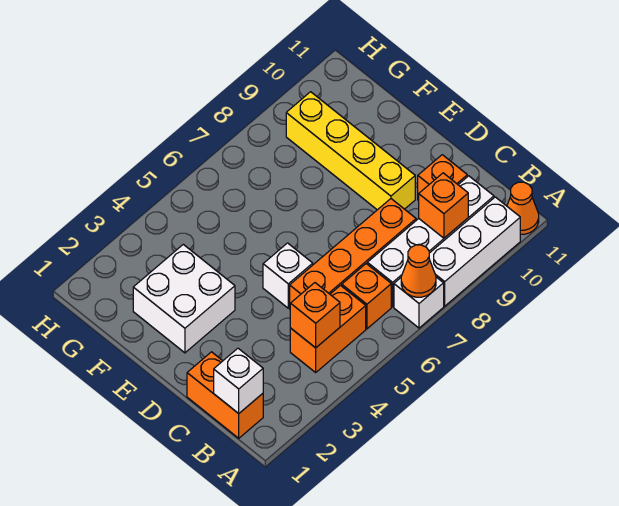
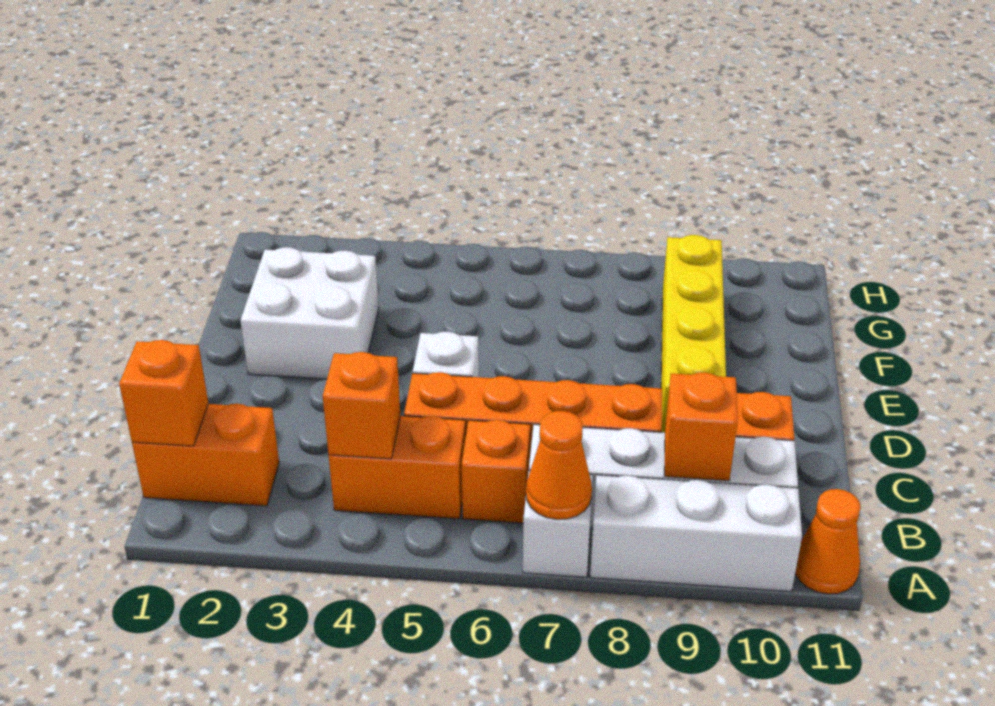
orange brick B1:C1 level 1 -> orange brick B1:B2 level 1
white brick B1 level 2 -> orange brick B1 level 2

